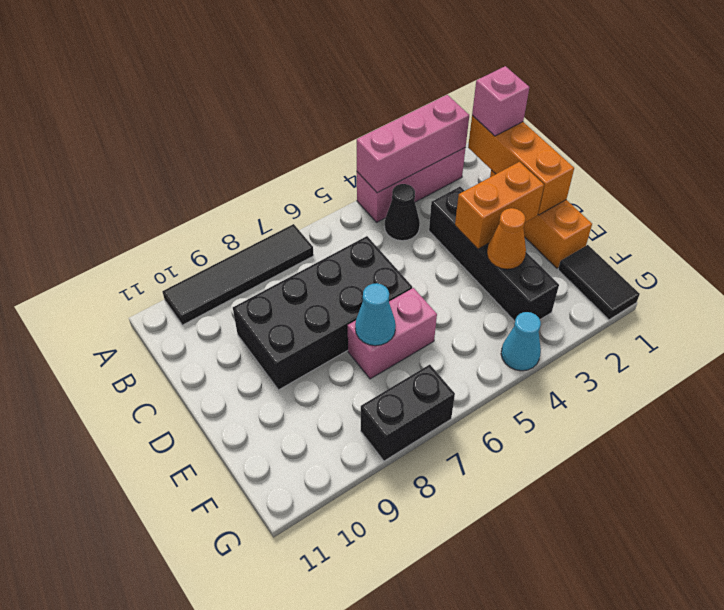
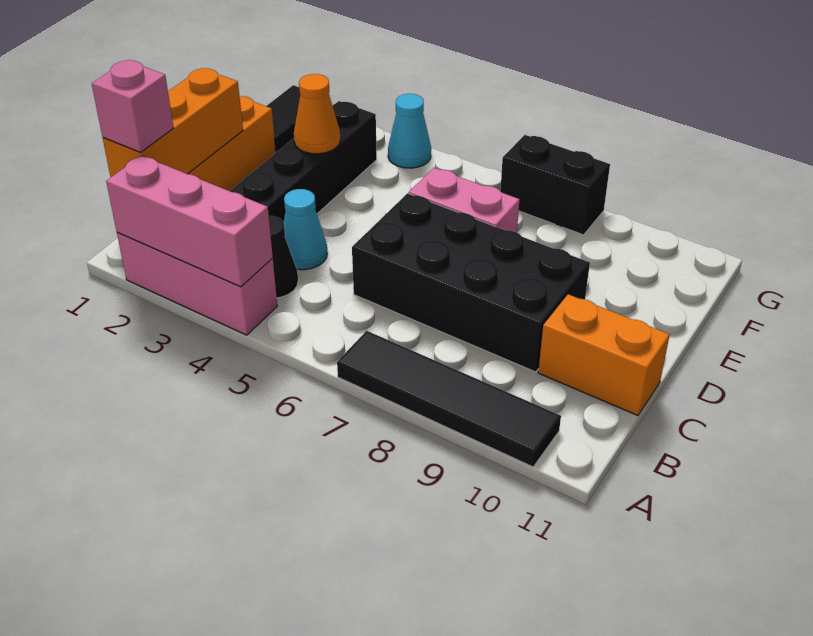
orange brick D2:D3 level 2 -> orange brick C10:C11 level 1
cyan cone E7 level 2 -> cyan cone C4 level 1

